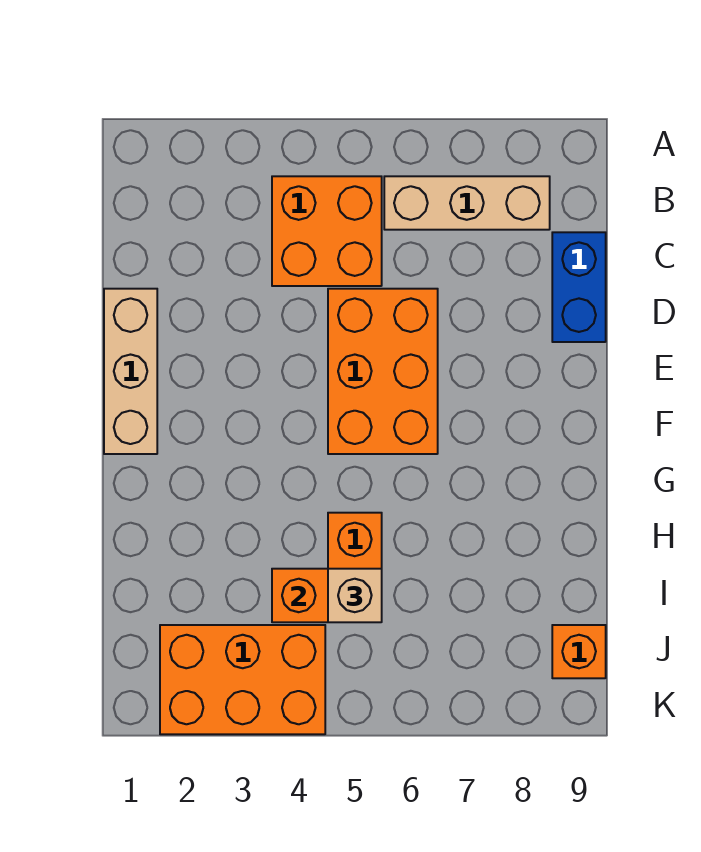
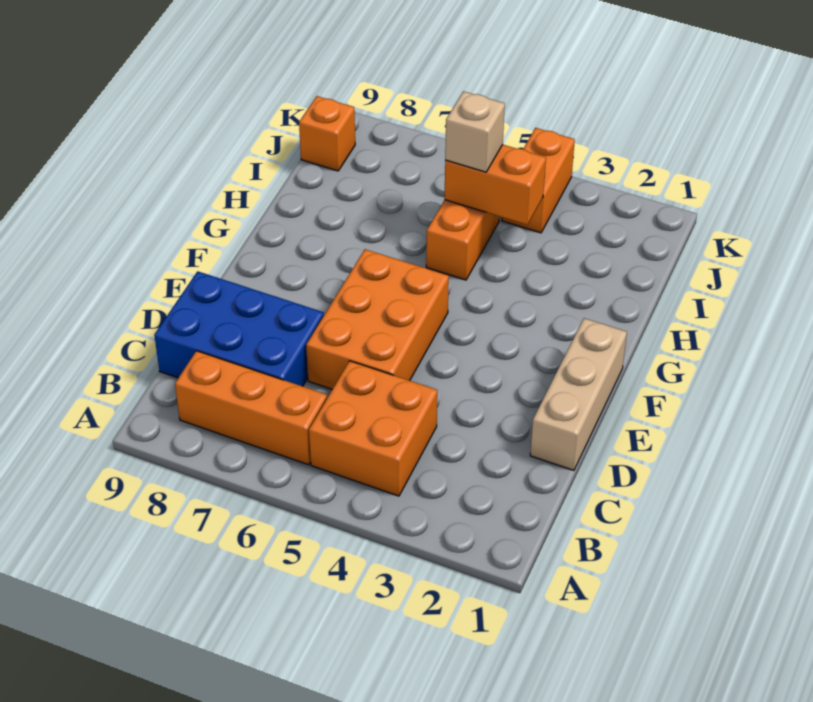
tan brick B6:B8 level 1 -> orange brick B6:B8 level 1
blue brick C9:D9 level 1 -> blue brick C7:D9 level 1
orange brick J2:K4 level 1 -> orange brick J4:K4 level 1

